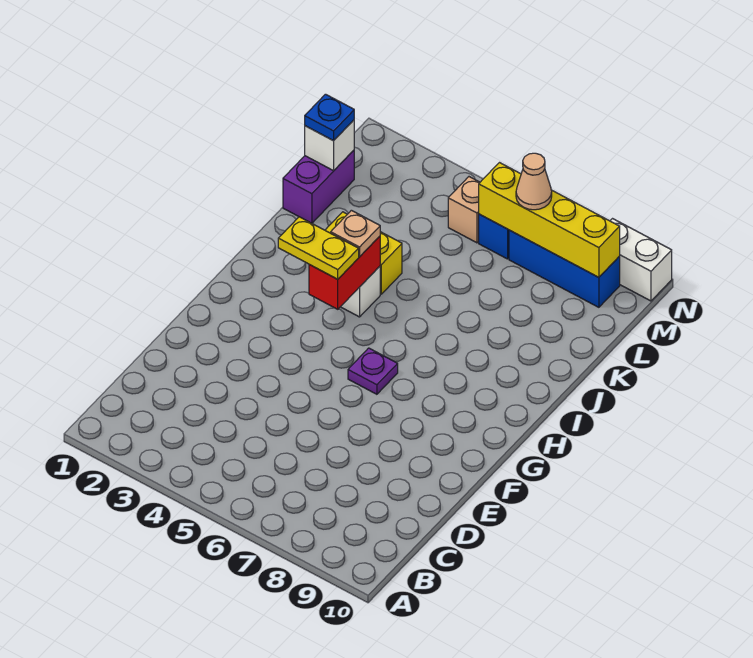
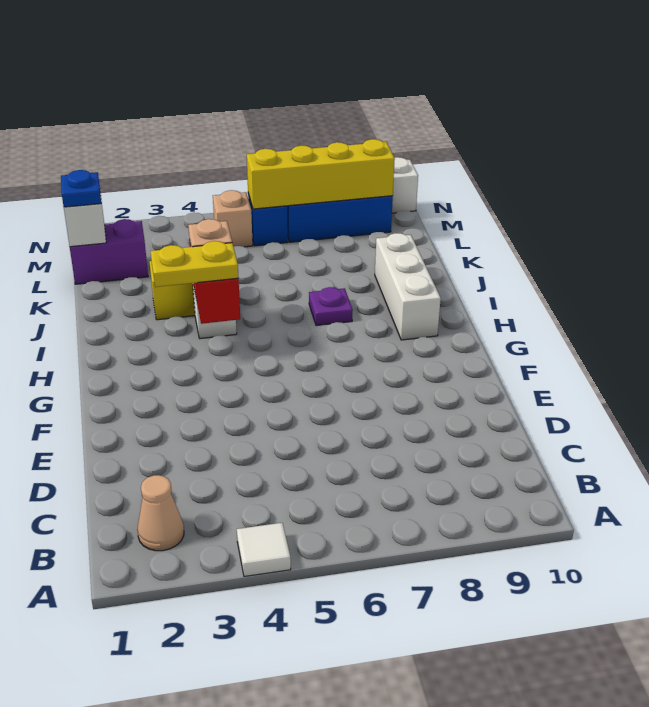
none -> white tile A4 level 1
purple plate G6 level 1 -> purple plate I7 level 1
none -> white brick H9:J9 level 1
purple brick K1:L1 level 1 -> purple brick L1:L2 level 1
tan cone M7 level 3 -> tan cone B2 level 1

